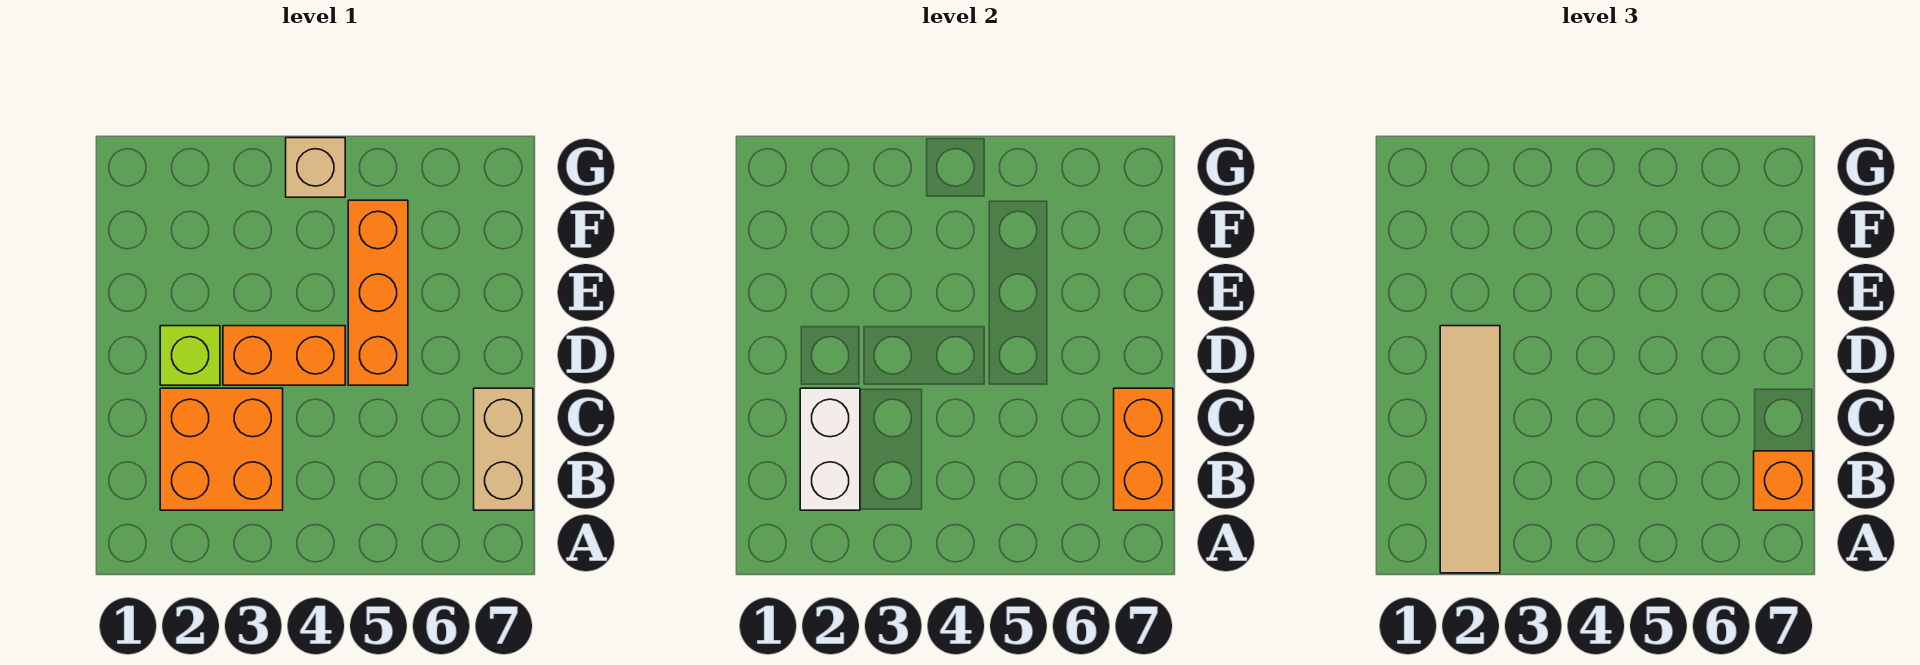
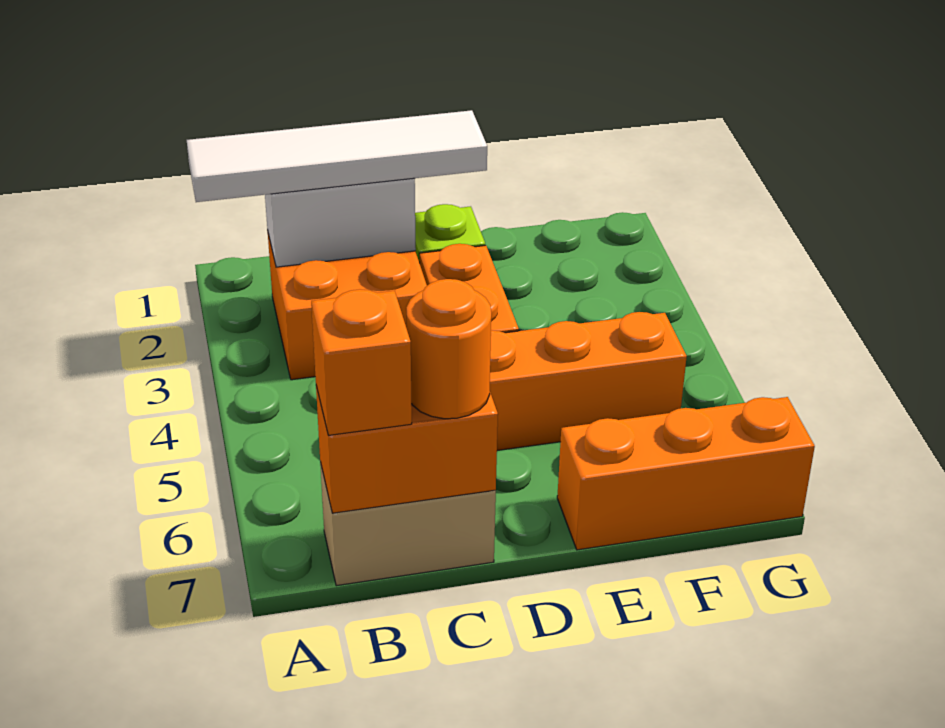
tan tile A2:D2 level 3 -> white tile A2:D2 level 3
none -> orange round brick C7 level 3
none -> orange brick E7:G7 level 1
tan brick G4 level 1 -> none

